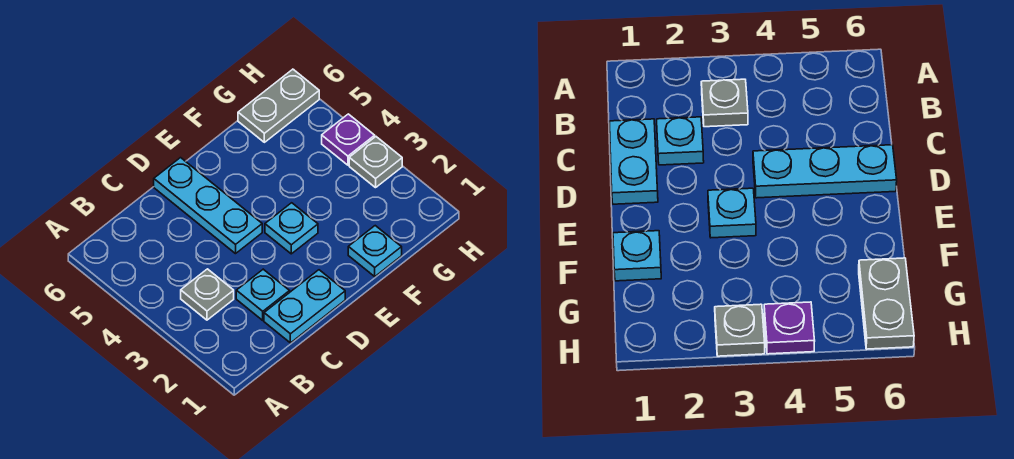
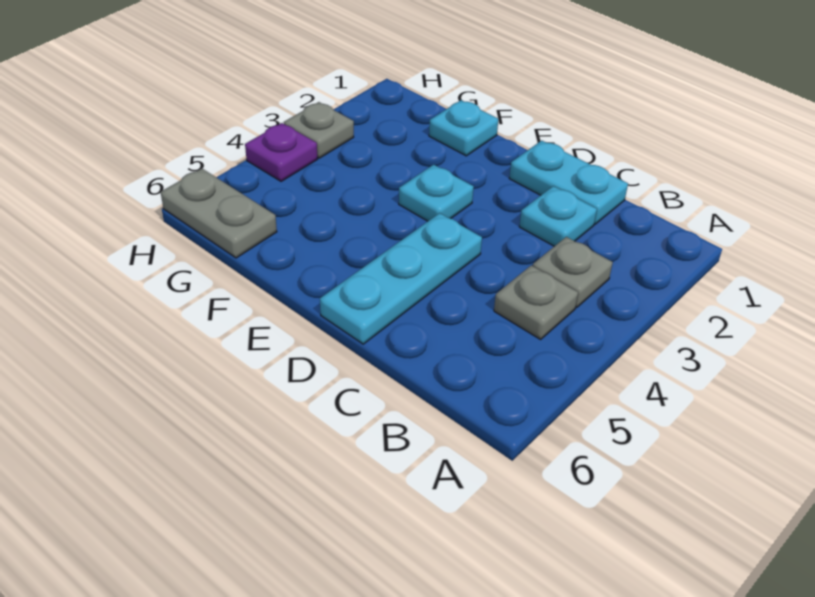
none -> grey plate B4 level 1

